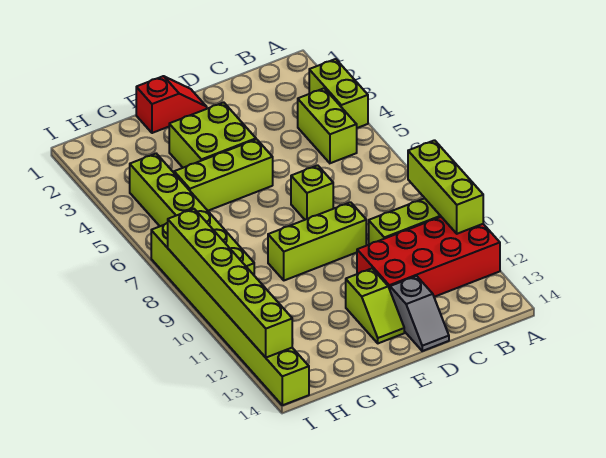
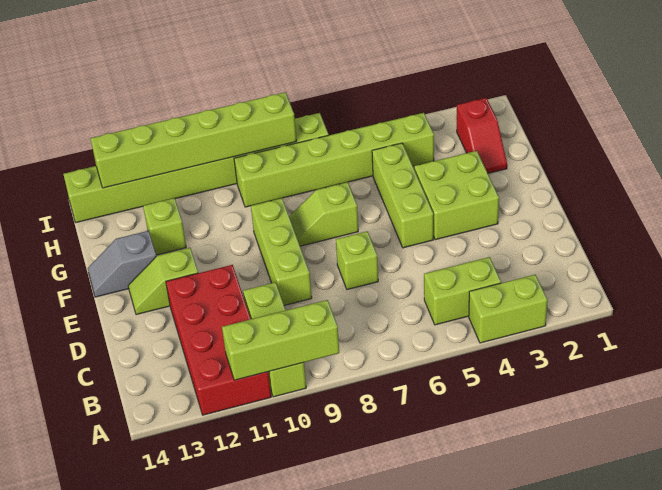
grey slope D13:D14 level 1 top 13 -> grey slope F13:F14 level 1 top 13
red slope E1:F1 level 1 top F -> red slope G2:H2 level 1 top H
none -> lime slope F7:F8 level 1 top 7
none -> lime brick G12 level 1

